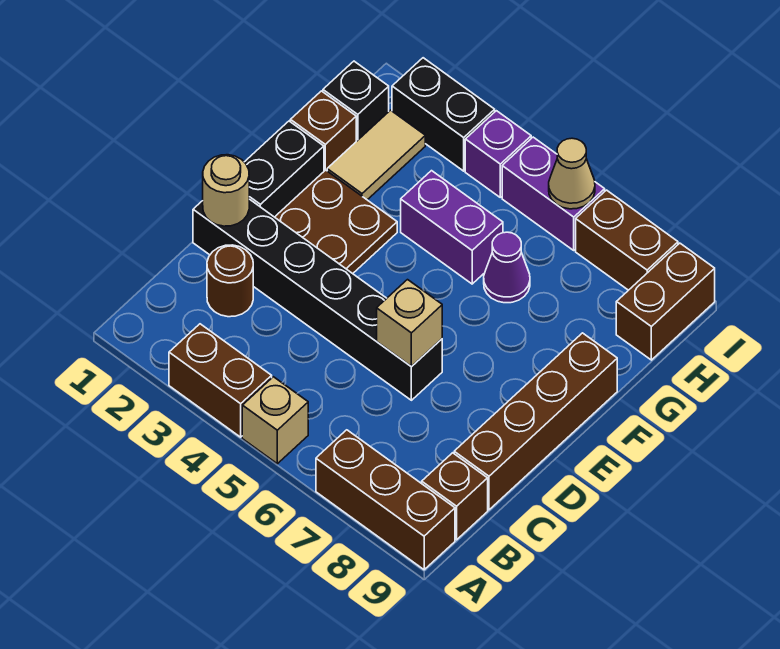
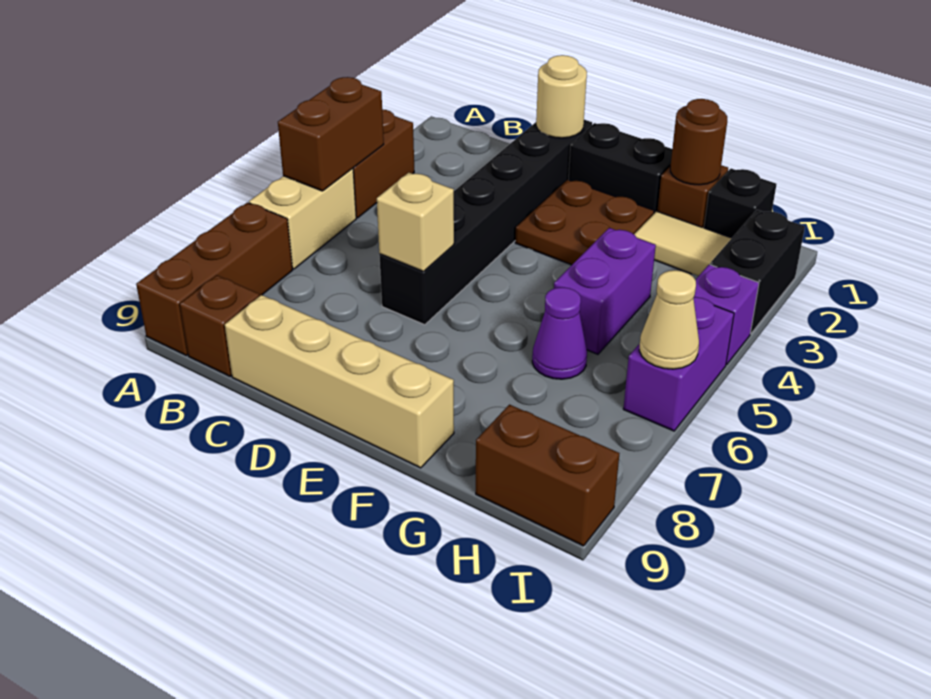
tan brick A5 level 1 -> tan brick A5:A6 level 1
brown round brick C2 level 1 -> brown round brick G1 level 2
brown brick C9:F9 level 1 -> tan brick C9:F9 level 1
brown brick I7:I8 level 1 -> brown brick A4:A5 level 2

